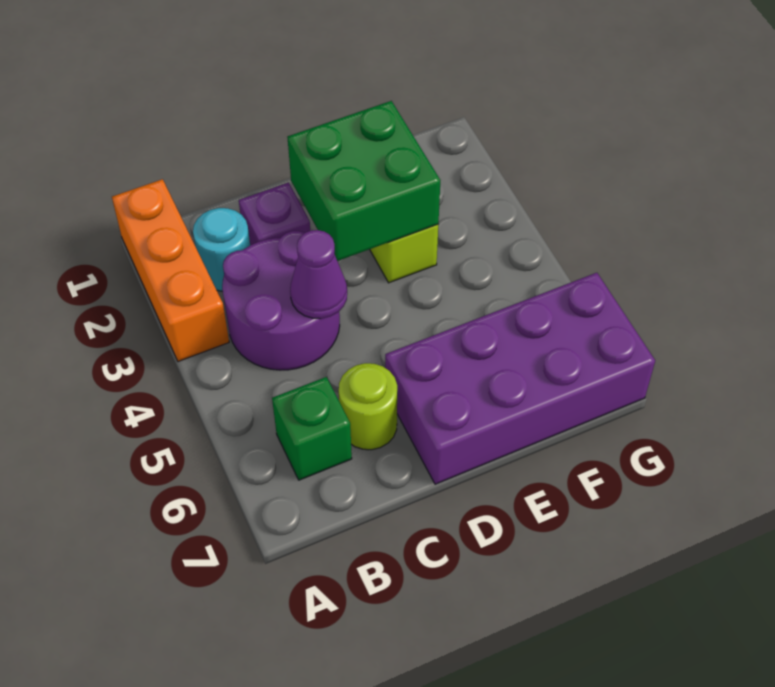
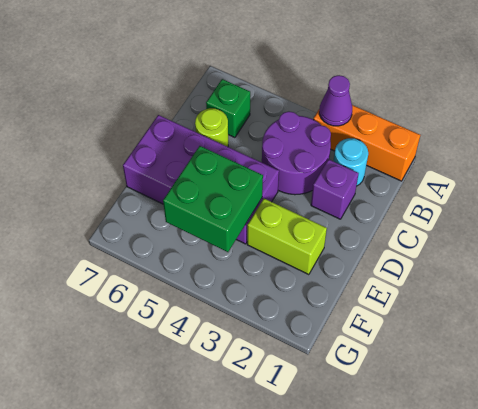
purple cone C4 level 2 -> purple cone A3 level 2
green brick D2:E3 level 2 -> green brick E4:F5 level 2
purple brick D6:G7 level 1 -> purple brick D4:E7 level 1

